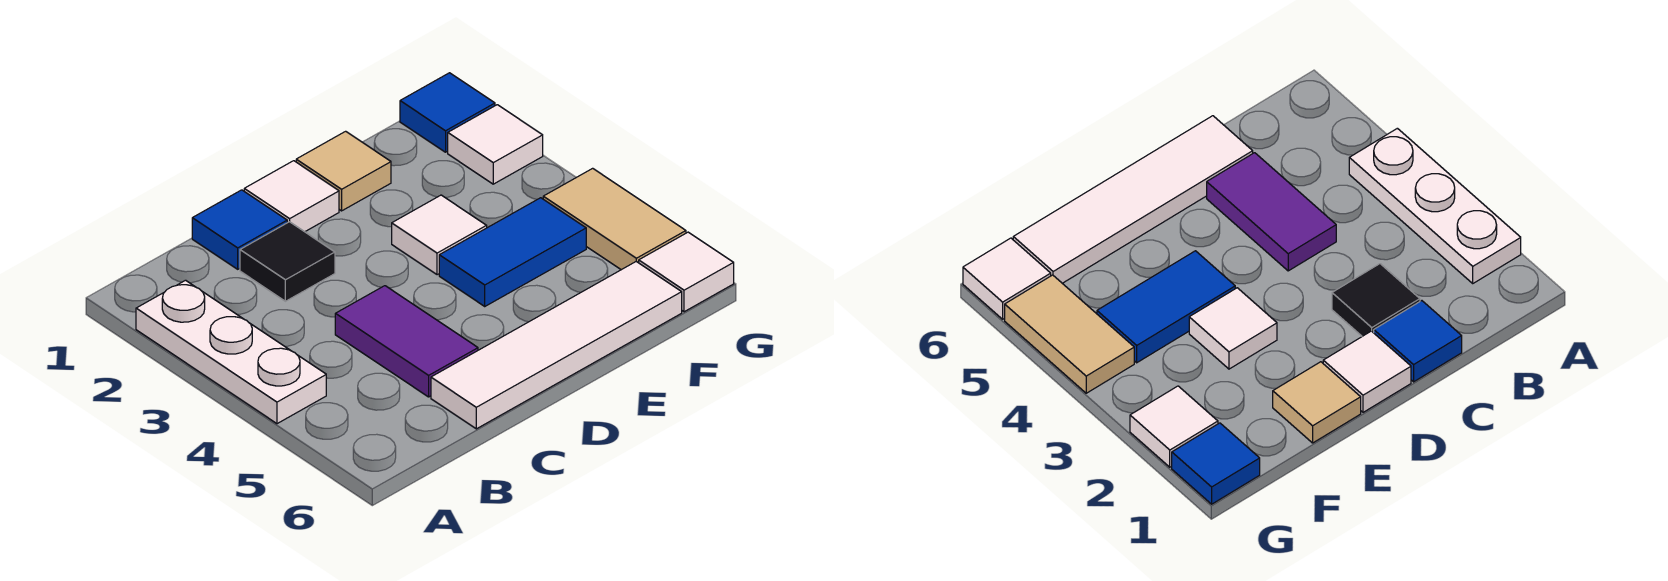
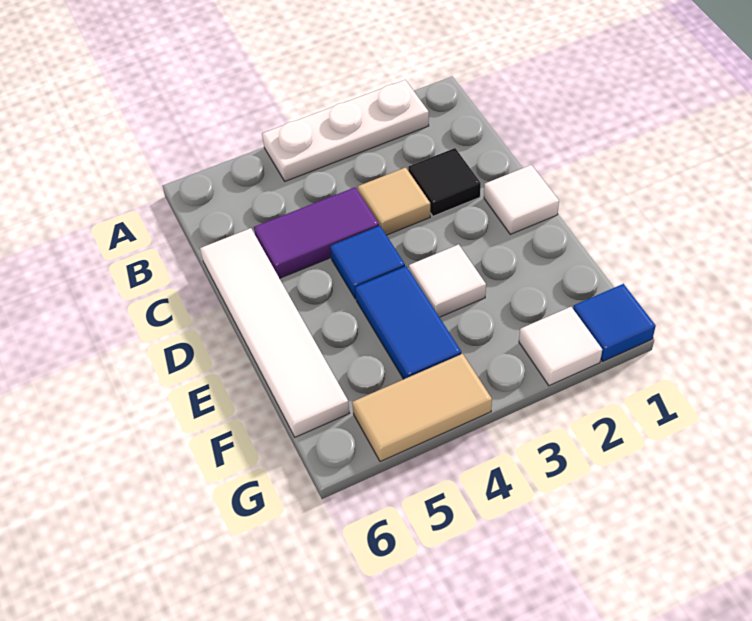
blue tile C1 level 1 -> blue tile D4 level 1
tan tile E1 level 1 -> tan tile C3 level 1
white tile G6 level 1 -> none

